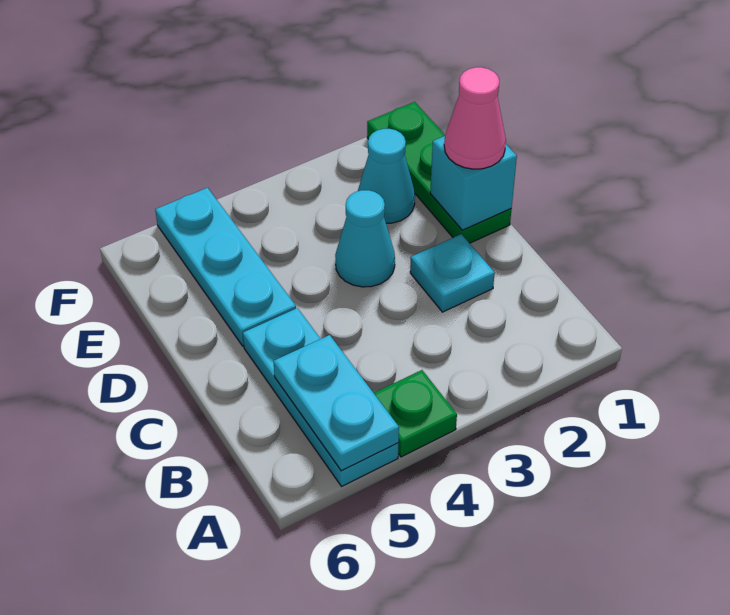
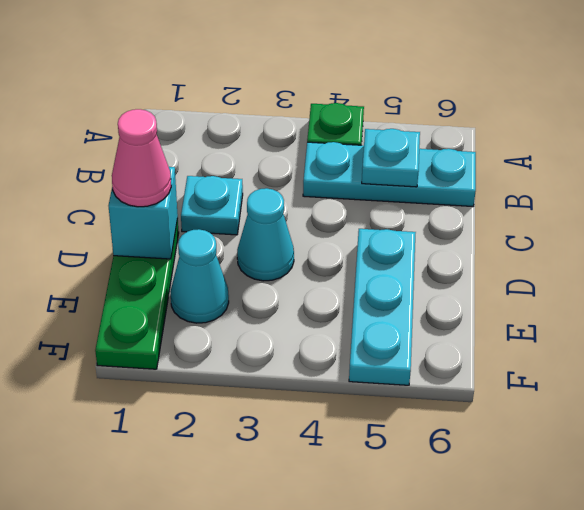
cyan plate A5:C5 level 1 -> cyan plate B4:B6 level 1
cyan plate A5:B5 level 2 -> cyan plate B5 level 2

